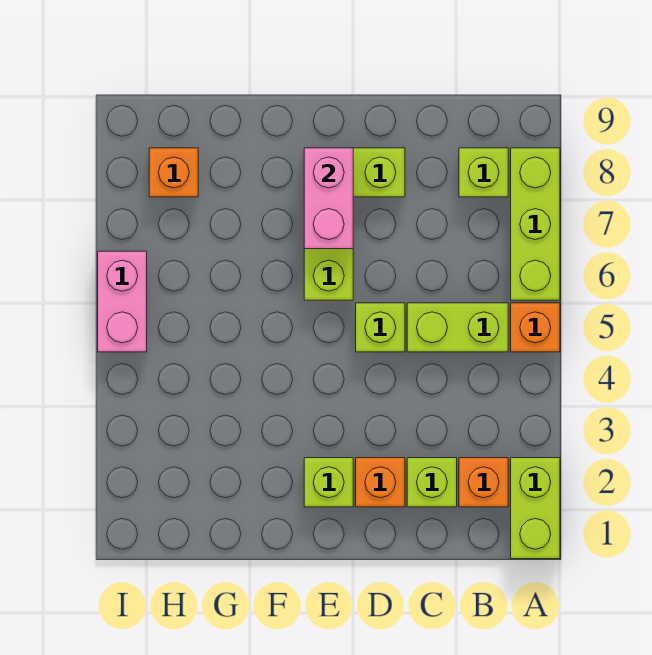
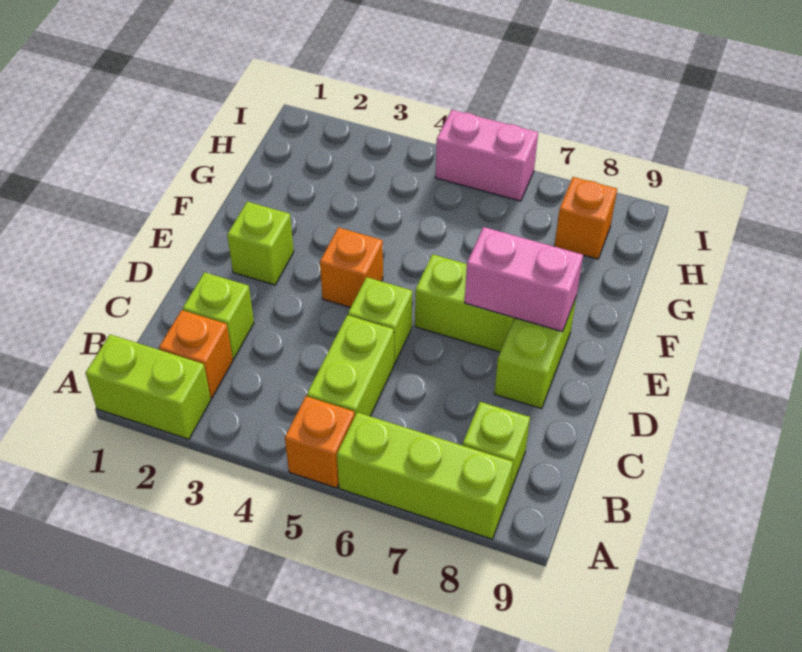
orange brick D2 level 1 -> orange brick E4 level 1

